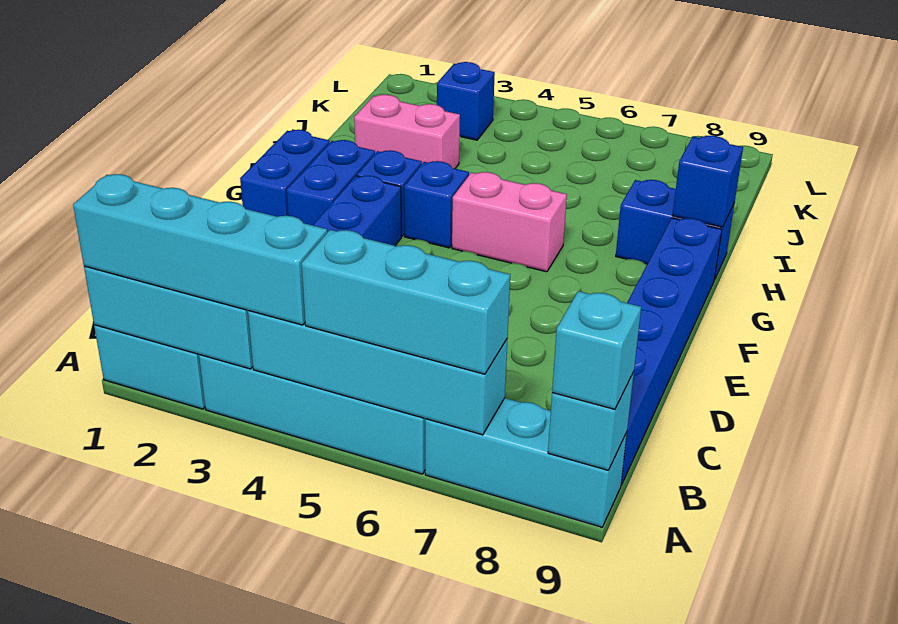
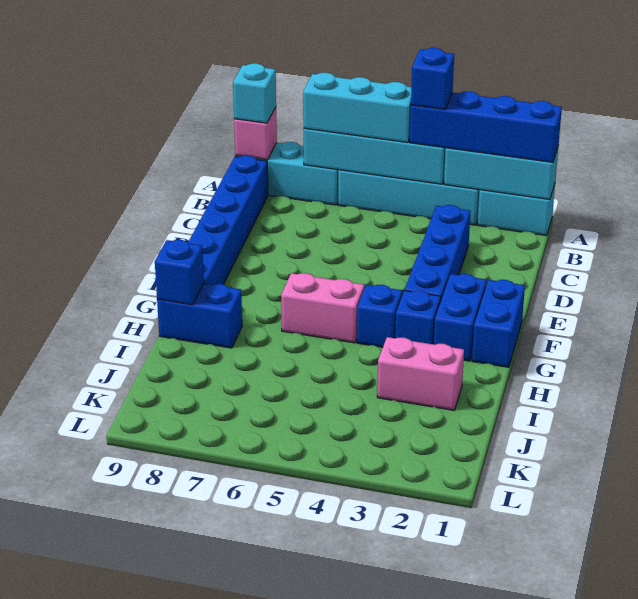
cyan brick A1:A4 level 3 -> blue brick A1:A4 level 3
cyan brick A9 level 2 -> pink brick A9 level 2
blue brick K3 level 1 -> blue brick A4 level 4

